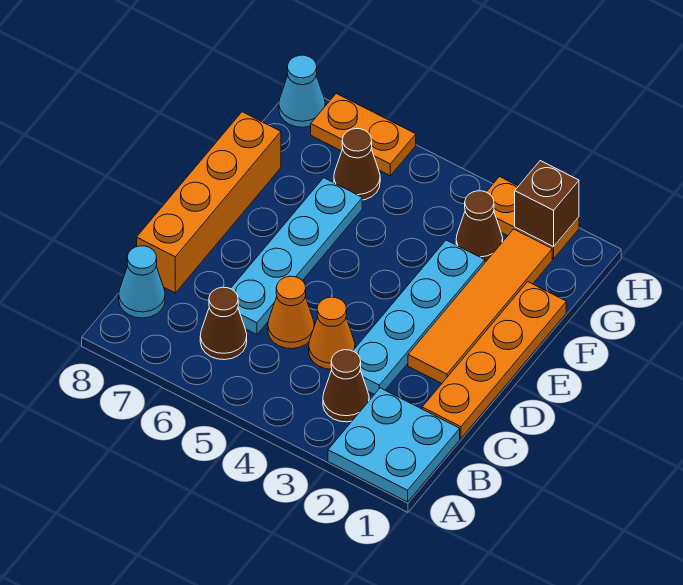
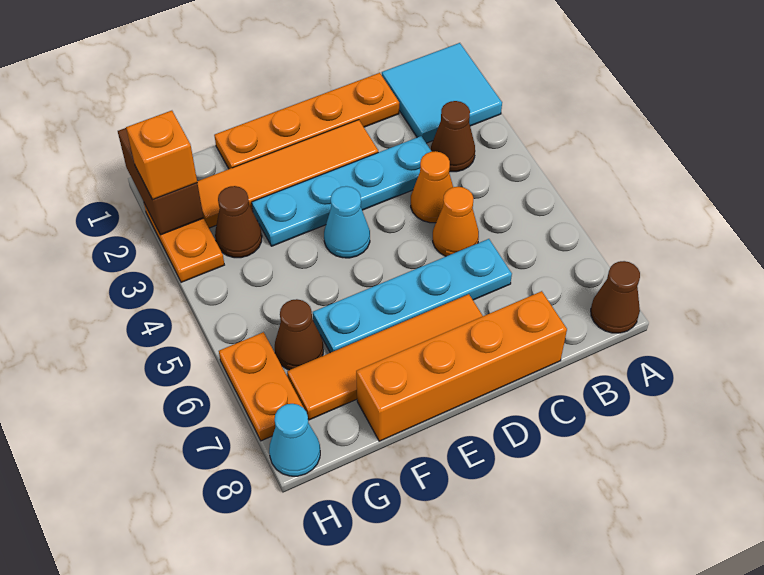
cyan plate A1:B2 level 1 -> cyan tile A1:B2 level 1
brown cone B6 level 1 -> brown cone A8 level 1
cyan cone B8 level 1 -> cyan cone E4 level 1
none -> orange tile D7:G7 level 1
brown brick H2 level 2 -> brown brick H1:H2 level 2
none -> orange brick H2 level 3

